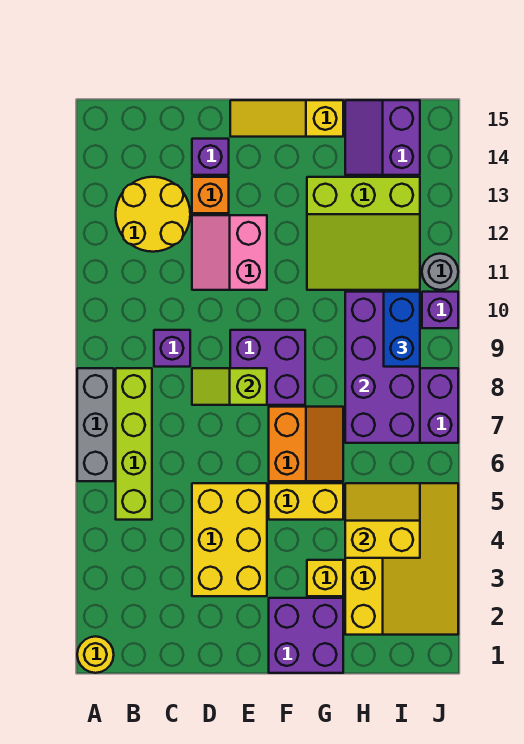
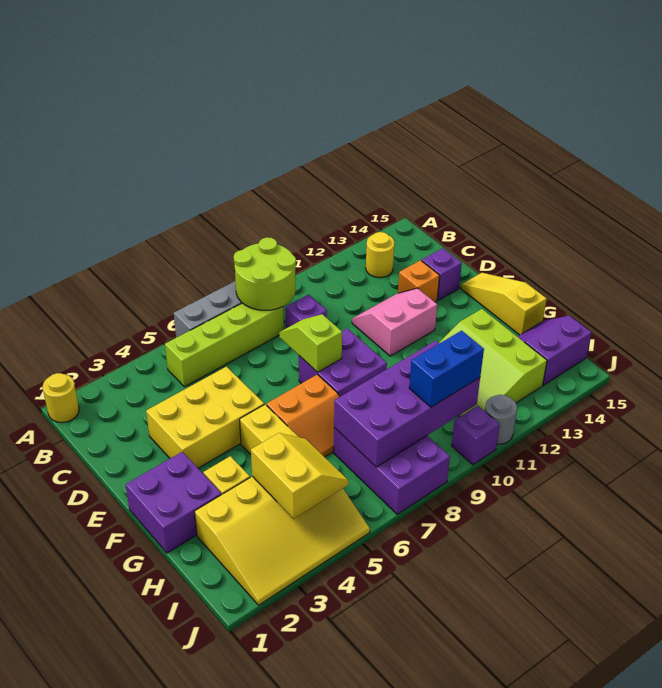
none -> lime round brick A8:B9 level 2
yellow round brick B12:C13 level 1 -> yellow round brick B13 level 1

